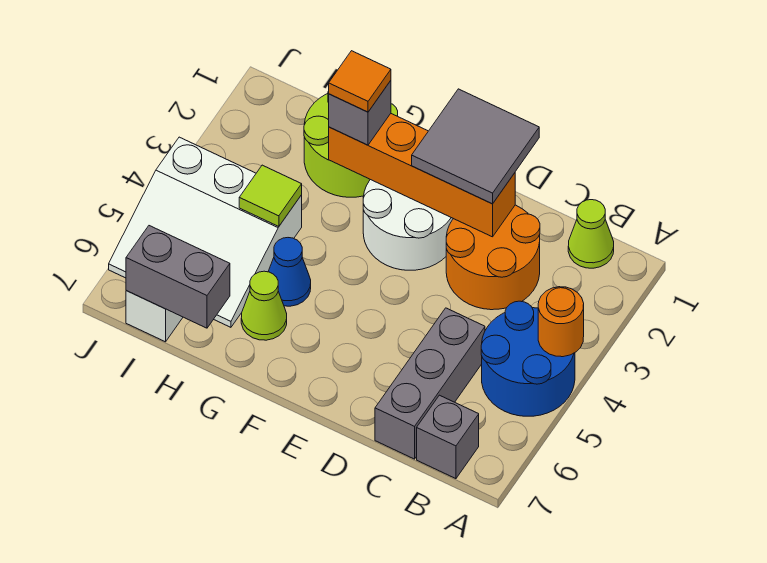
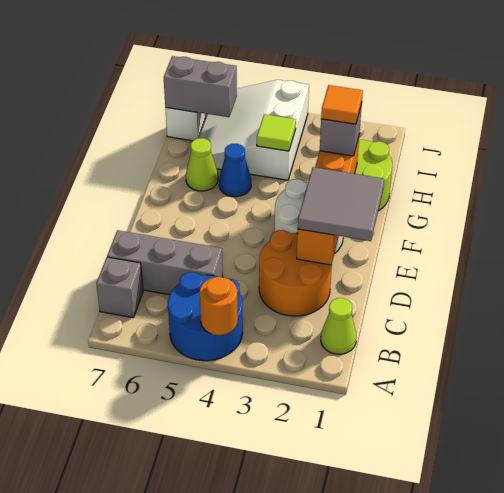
grey brick H7:I7 level 2 -> grey brick I6:I7 level 2

